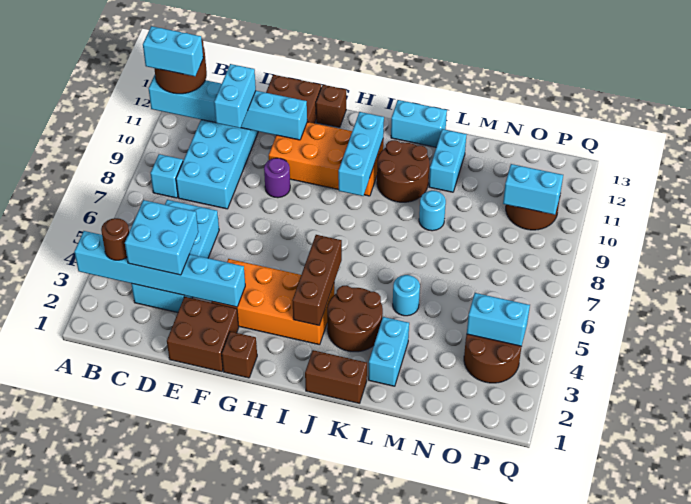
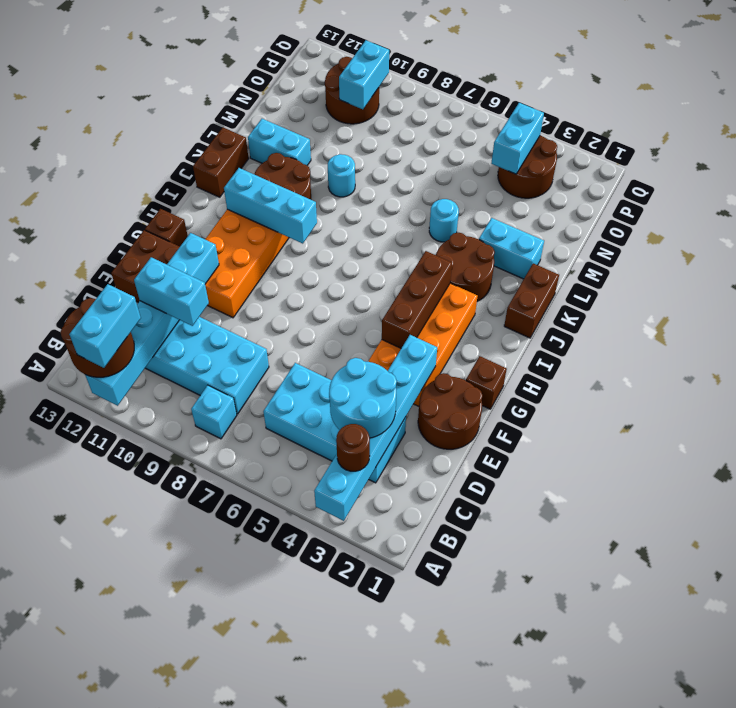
cyan brick C3:D4 level 3 -> cyan round brick C3:D4 level 3
brown brick E1:F2 level 1 -> brown round brick E1:F2 level 1
purple round brick F9 level 1 -> none
brown brick I3:I5 level 2 -> brown brick G4:I4 level 2
cyan brick J13:K13 level 1 -> brown brick J13:K13 level 1

